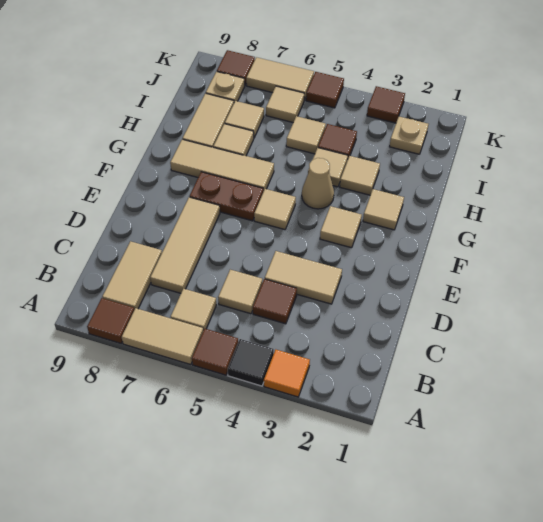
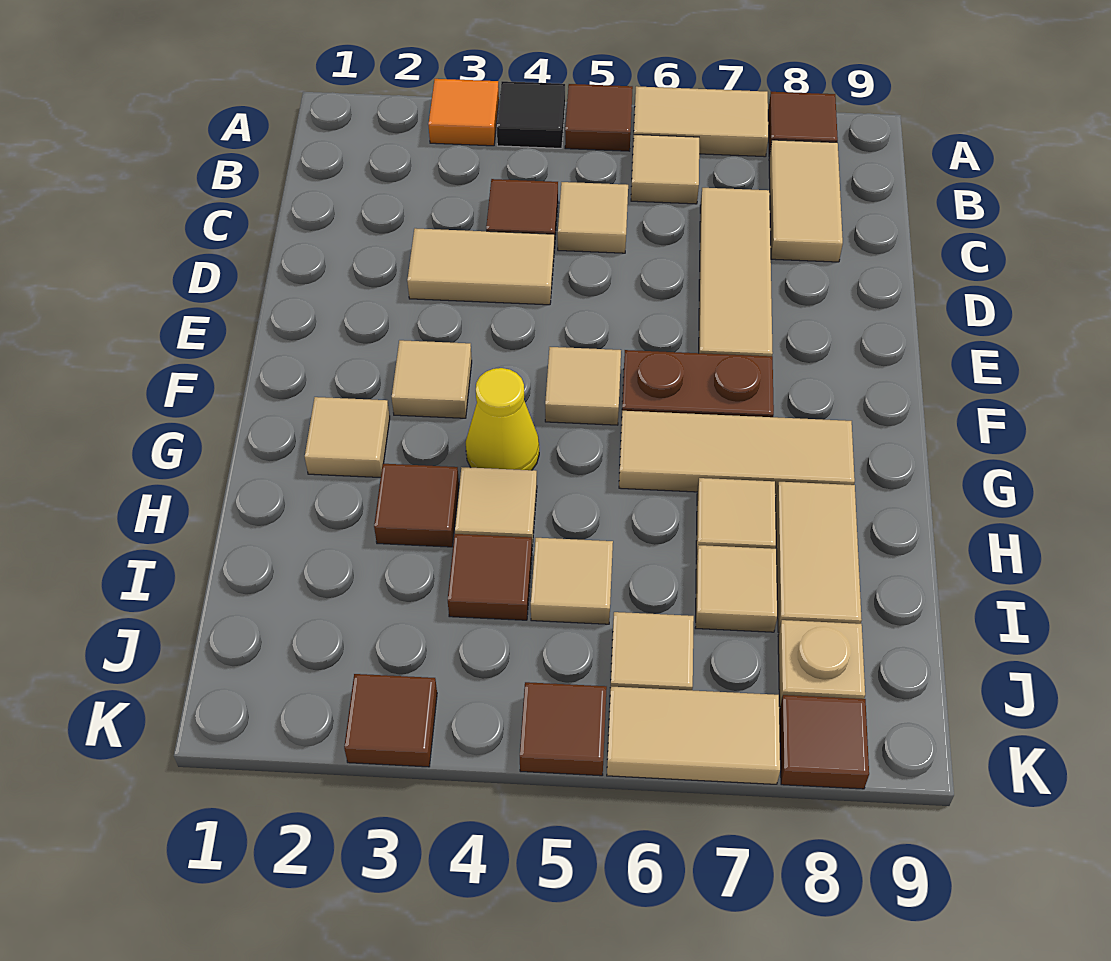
tan cone G4 level 1 -> yellow cone G4 level 1
tan tile H3 level 1 -> brown tile H3 level 1
tan plate J2 level 1 -> none

